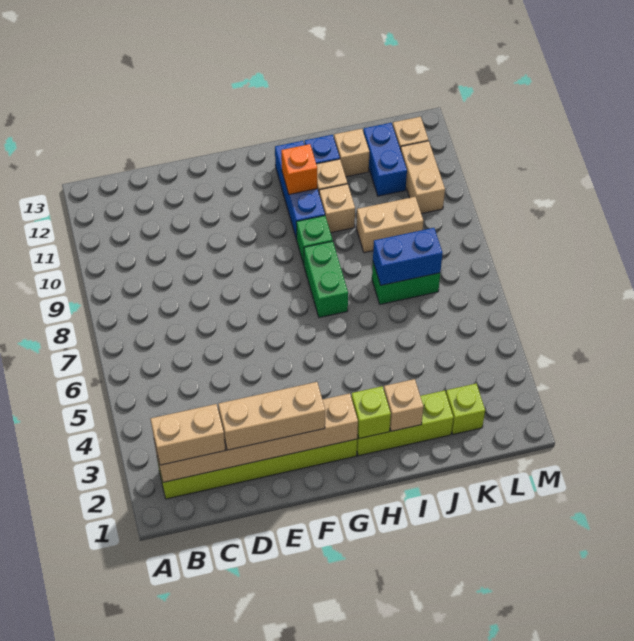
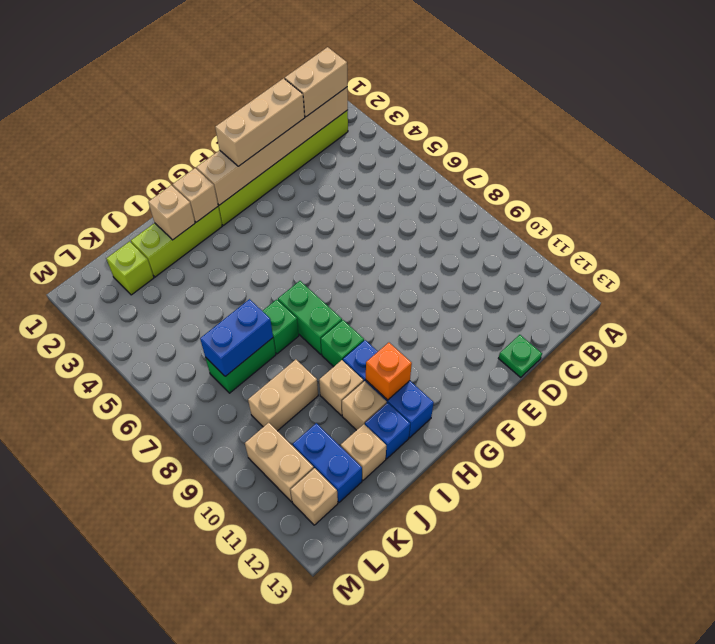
none -> green plate D13 level 1
lime brick H2 level 2 -> tan brick H2 level 2
none -> green brick I7 level 1

